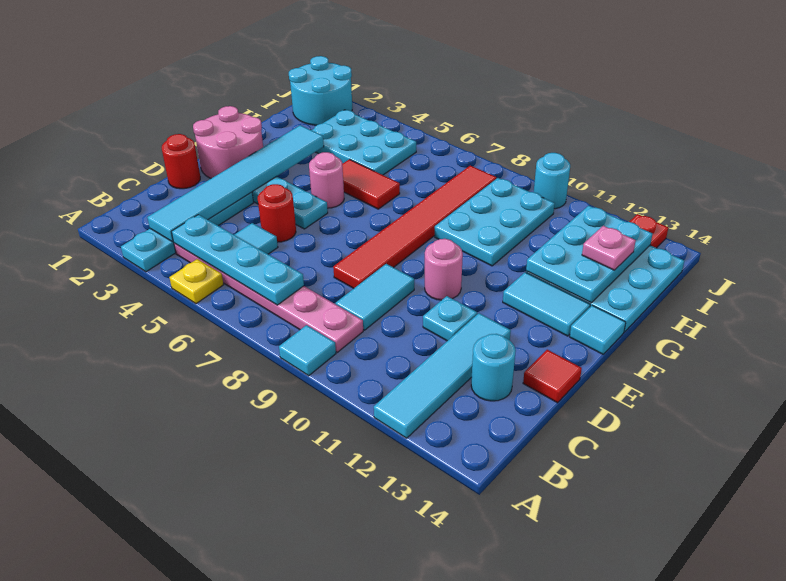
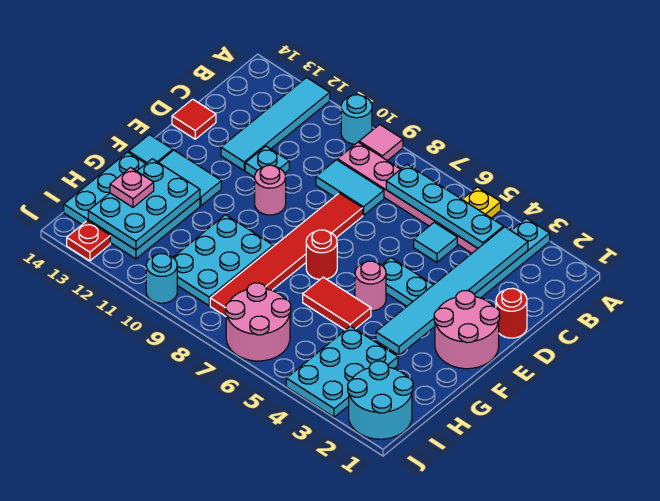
cyan tile A9 level 1 -> pink tile A9 level 1
cyan tile C9:D9 level 1 -> cyan tile C8:C9 level 1
cyan round brick C13 level 1 -> cyan round brick A10 level 1
red round brick D5 level 1 -> red round brick F7 level 1
cyan plate H3:I5 level 1 -> cyan plate H3:J4 level 1
none -> pink round brick I6:J7 level 1

